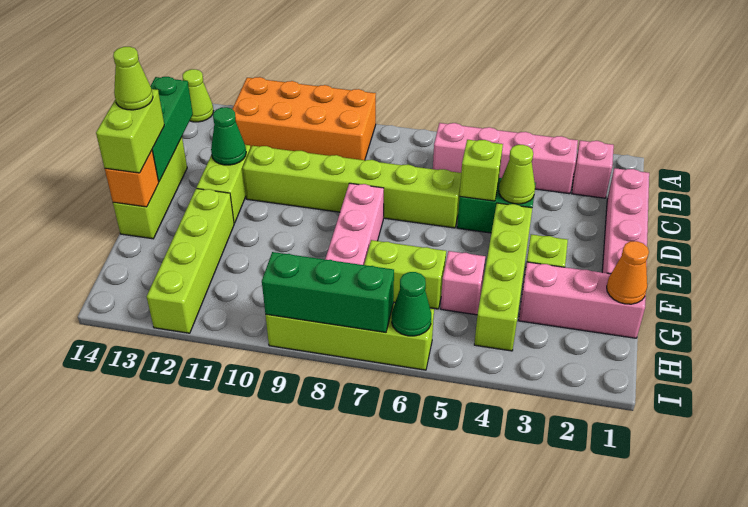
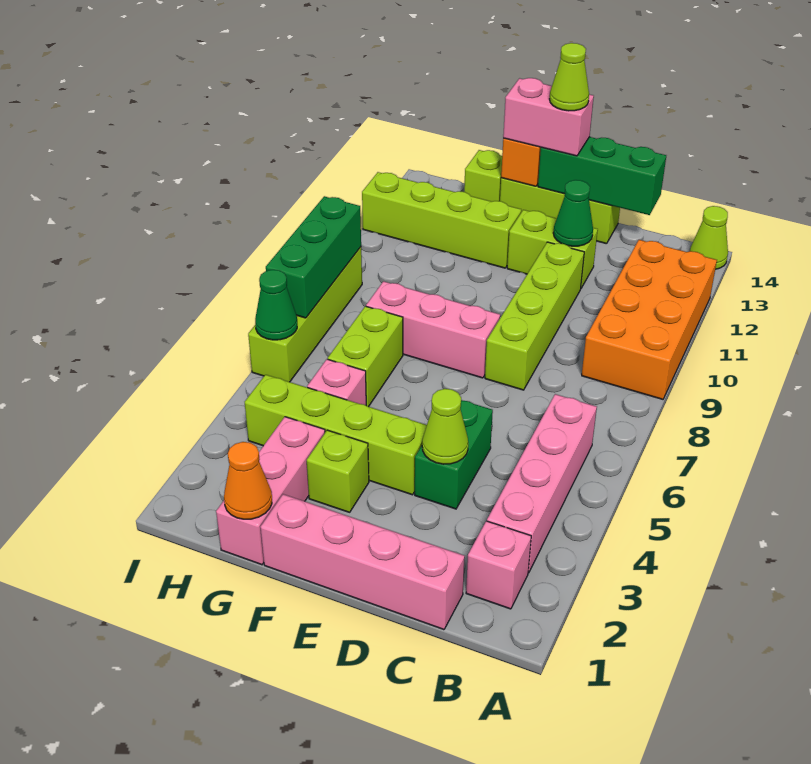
lime brick D5 level 2 -> lime brick G14 level 1
lime brick D6:D11 level 1 -> lime brick D8:D11 level 1
lime brick E14:F14 level 3 -> pink brick E14:F14 level 3

